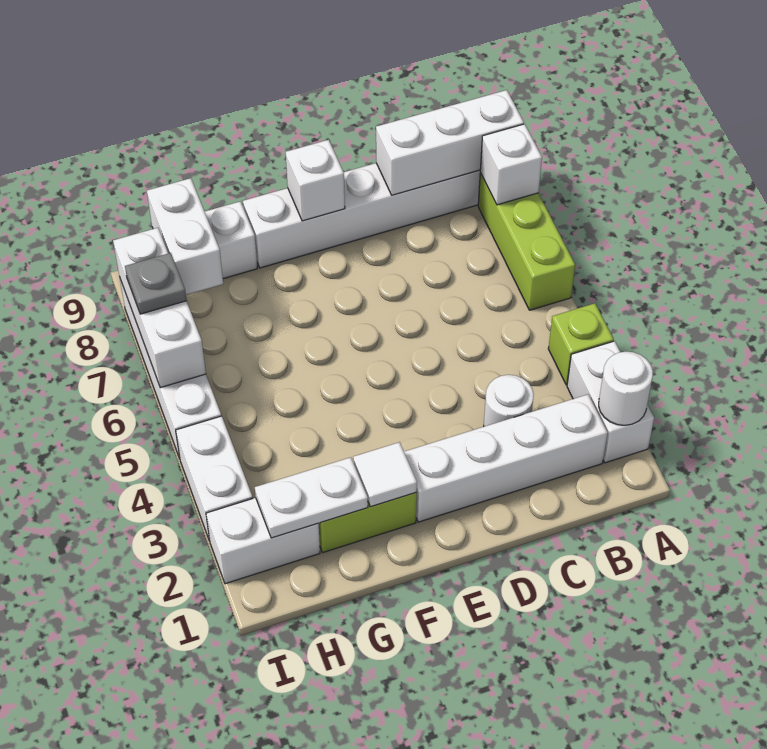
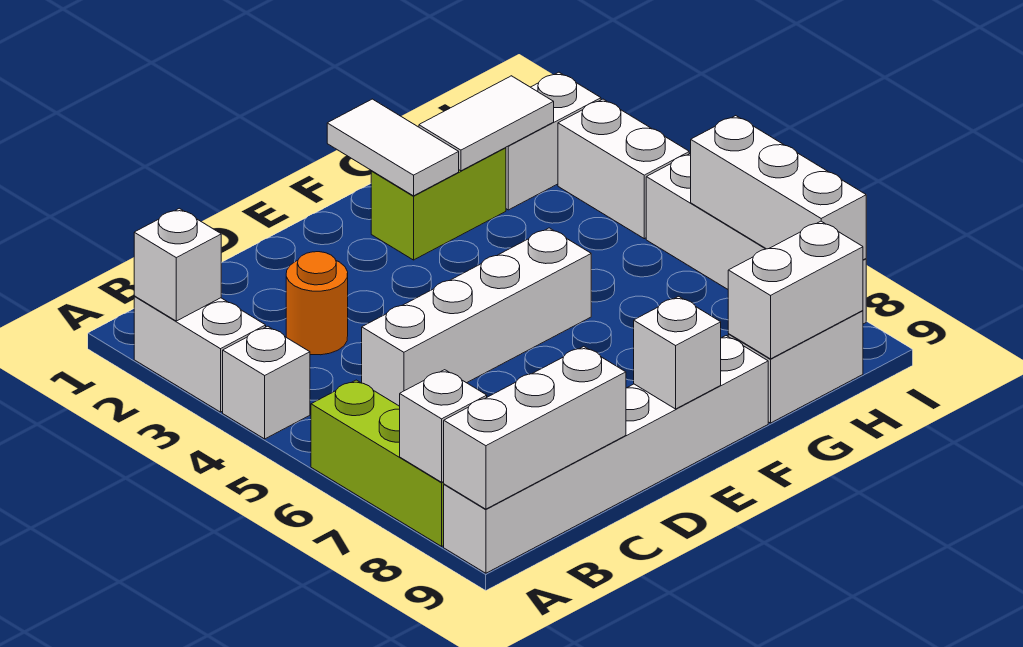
white round brick A2 level 2 -> white brick A2 level 2
lime brick A4 level 1 -> white brick A4 level 1
white brick B2:E2 level 1 -> white brick C5:F5 level 1
white round brick C3 level 1 -> orange round brick C3 level 1
white tile F2 level 2 -> white tile F1:F2 level 2
white plate G2:H2 level 2 -> white tile G2:H2 level 2
white brick H8:H9 level 2 -> white brick G9:H9 level 2
grey plate I7 level 3 -> none

